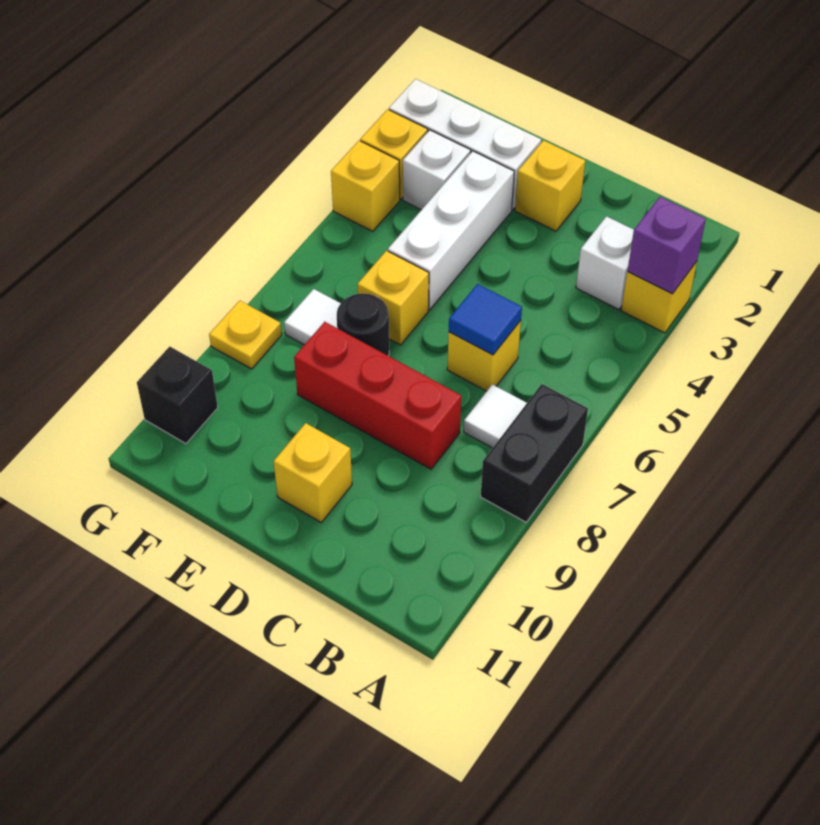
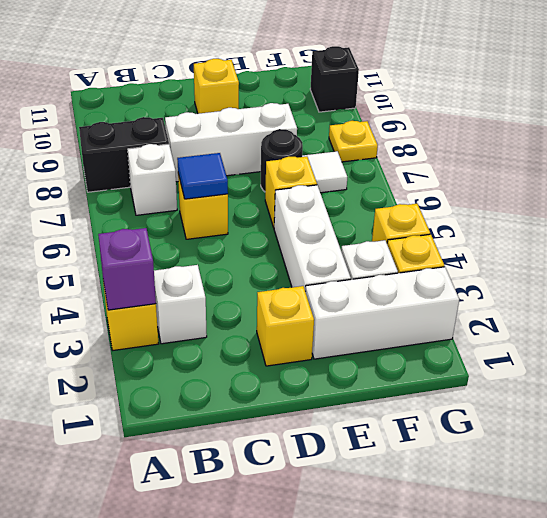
black brick A7:A8 level 1 -> black brick A8:B8 level 1
white tile B7 level 1 -> white brick B7 level 1
red brick C8:E8 level 1 -> white brick C8:E8 level 1

